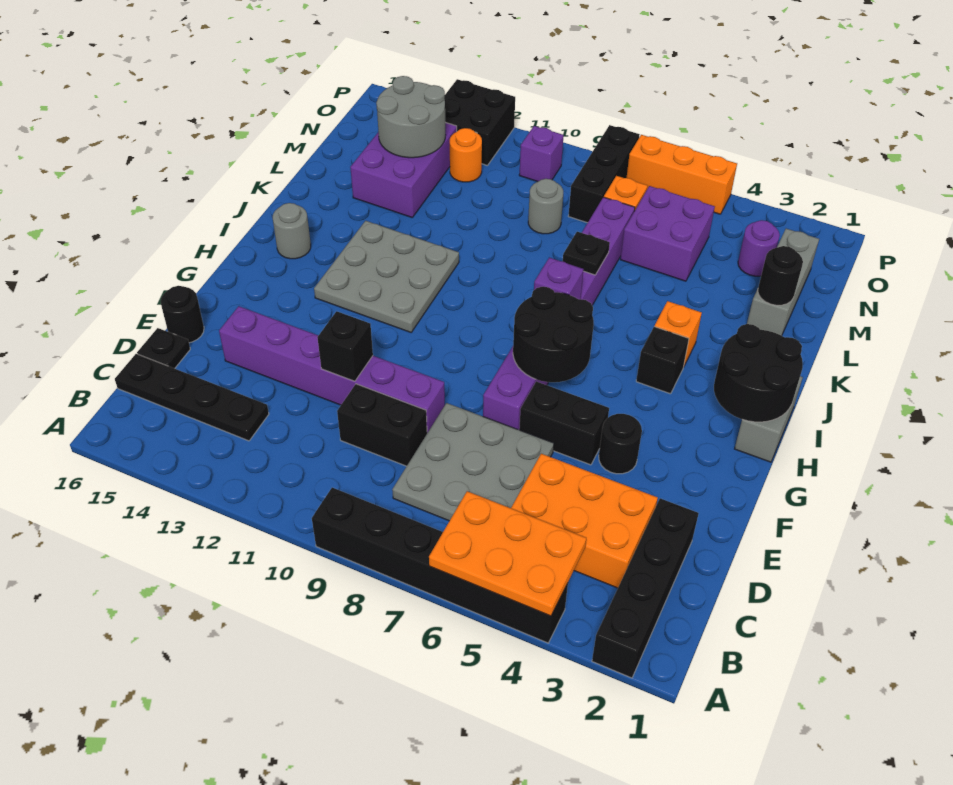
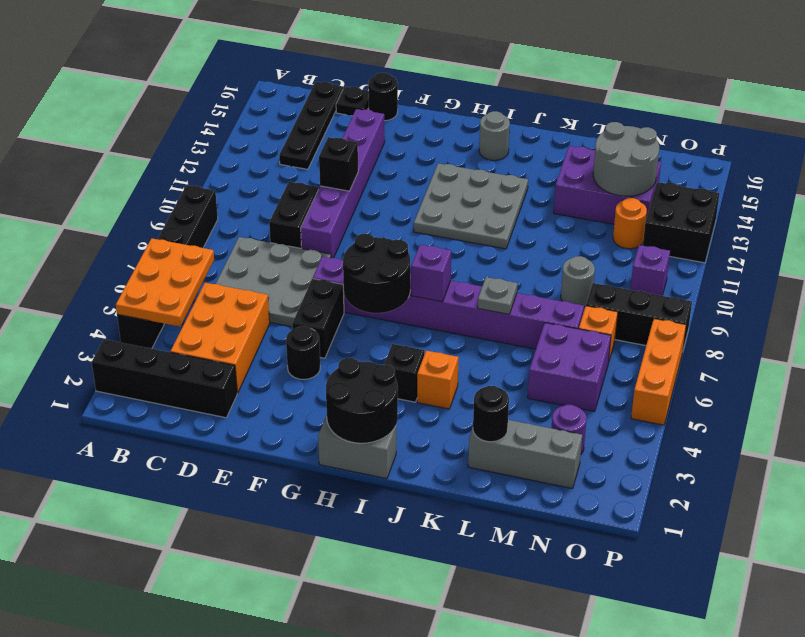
black plate K7 level 2 -> grey plate K7 level 2

